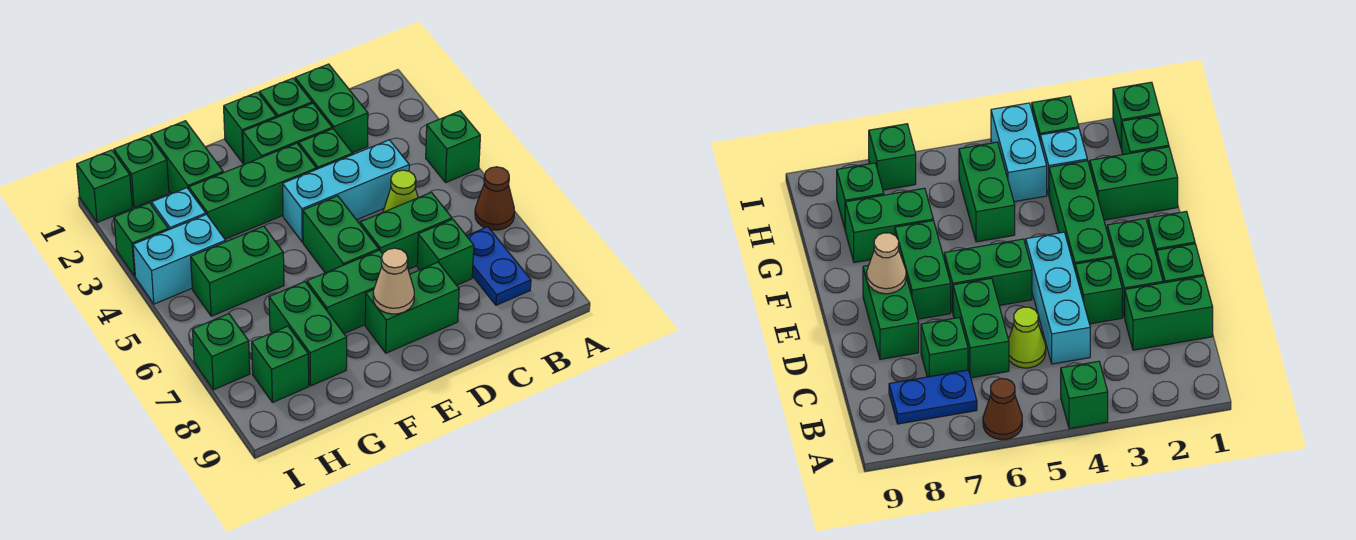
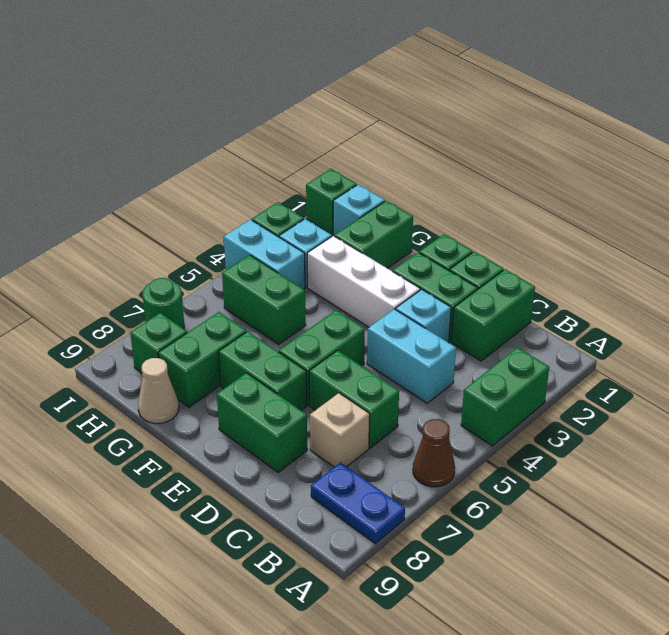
green brick A4 level 1 -> green brick A3:A4 level 1
blue plate B7:B8 level 1 -> blue plate A8:B8 level 1
cyan brick C4:E4 level 1 -> cyan brick C4:D4 level 1
lime cone C5 level 1 -> none
green brick C7 level 1 -> tan brick C7 level 1
green brick D3 level 1 -> cyan brick D3 level 1
green brick E3:G3 level 1 -> white brick E3:G3 level 1
tan cone E8 level 2 -> tan cone G9 level 1
green brick H1 level 1 -> cyan brick H1 level 1
green brick I7 level 1 -> green round brick I7 level 1

